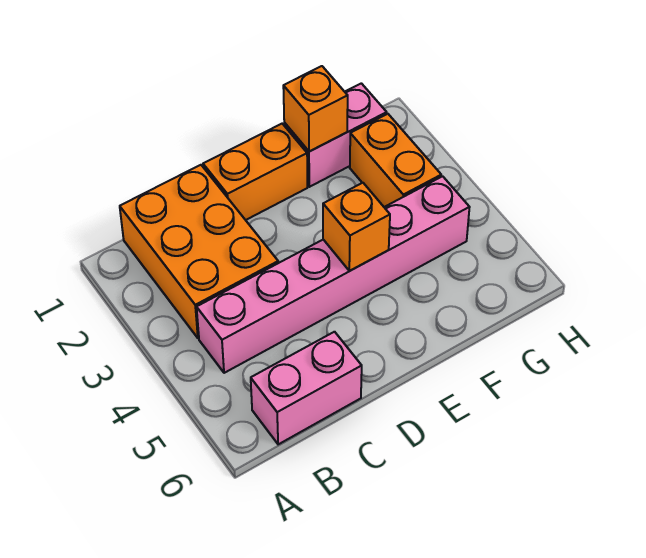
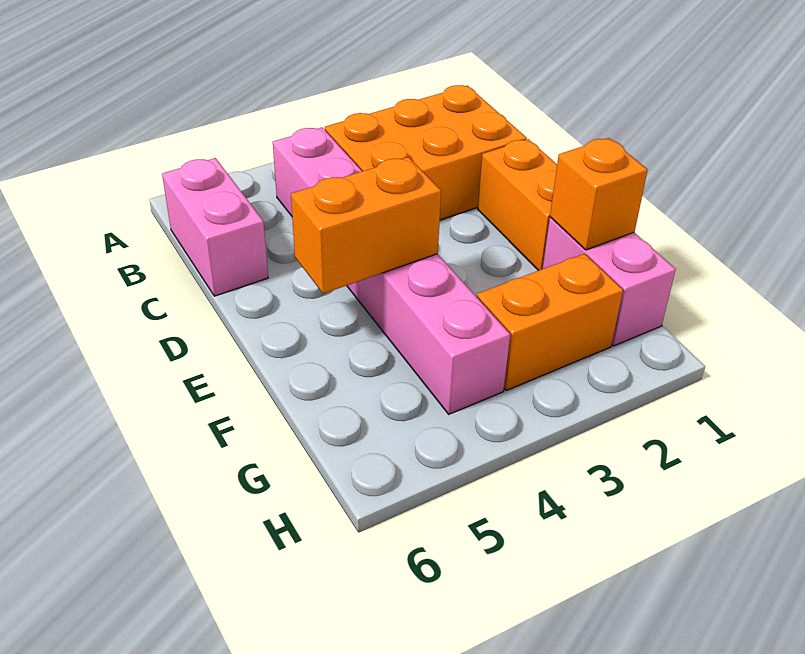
orange brick E4 level 2 -> orange brick E4:E5 level 2

